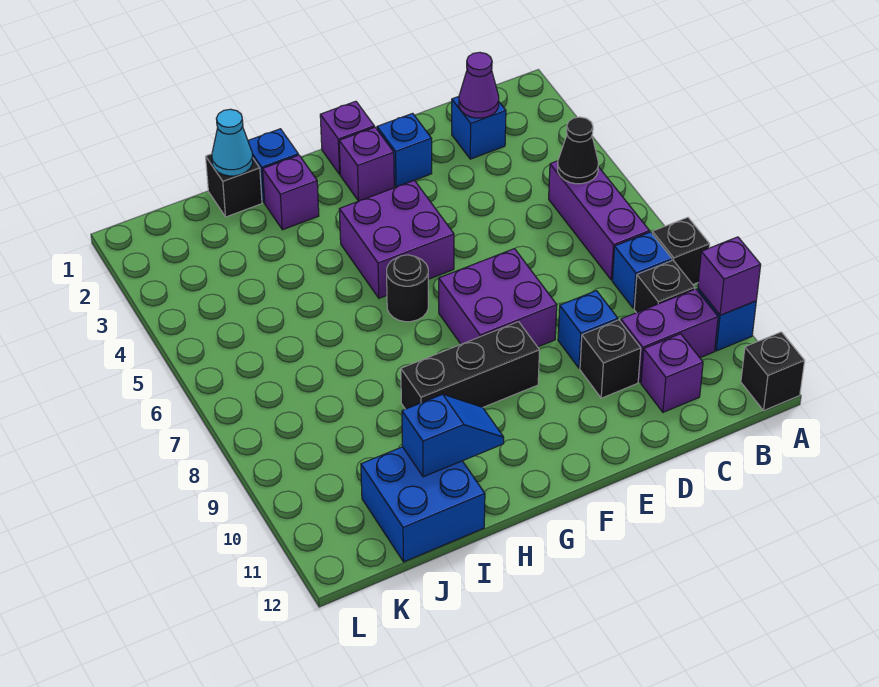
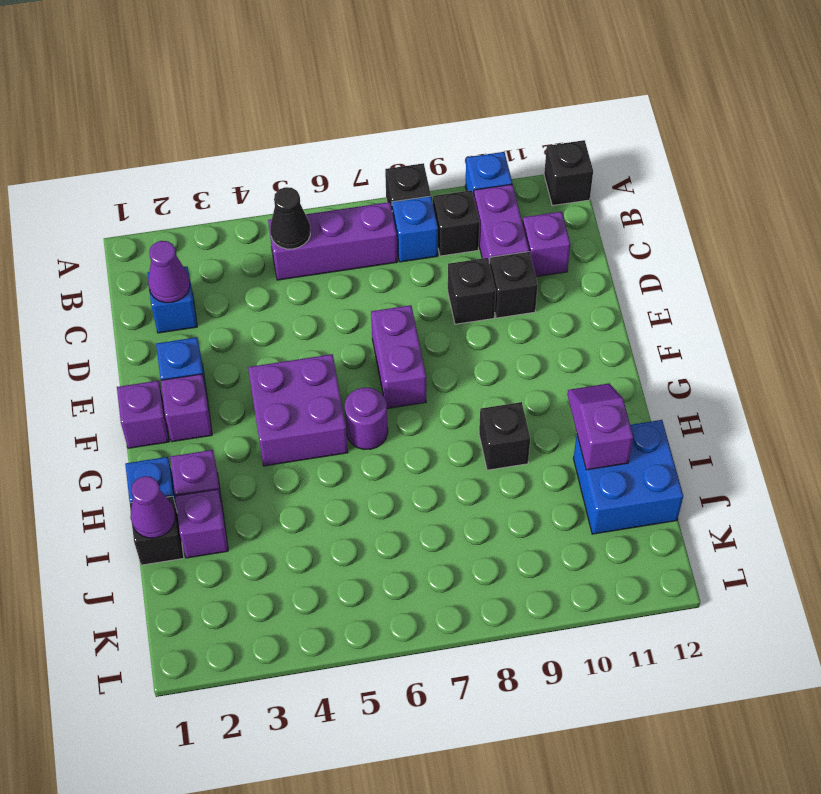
purple brick A10 level 2 -> purple brick I2 level 1
blue brick D9 level 1 -> black brick D9 level 1
purple brick E7:F8 level 1 -> purple brick E7:F7 level 1
black brick F9:H9 level 1 -> black brick H9 level 1
black round brick G6 level 1 -> purple round brick G6 level 1
blue slope H11:I11 level 2 top I -> purple slope H11:I11 level 2 top I
cyan cone I1 level 2 -> purple cone I1 level 2

